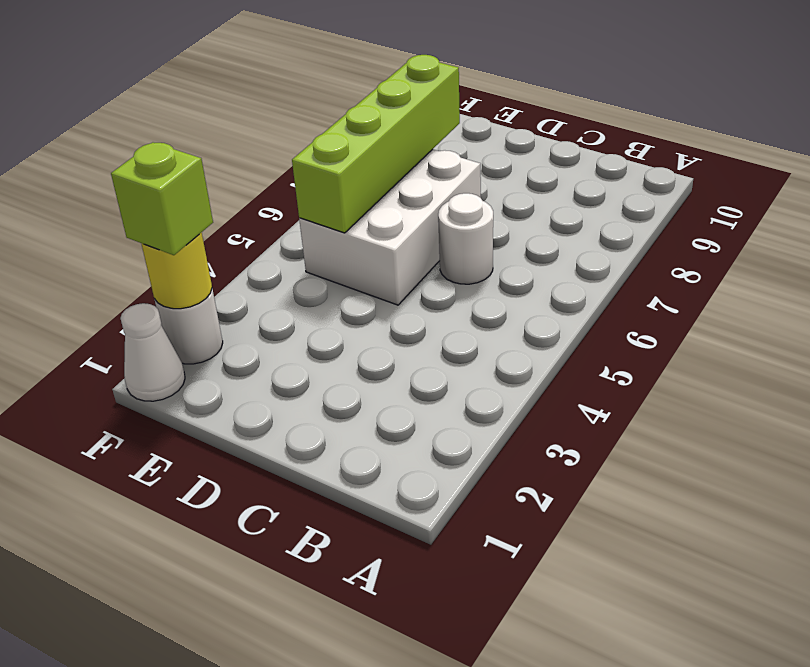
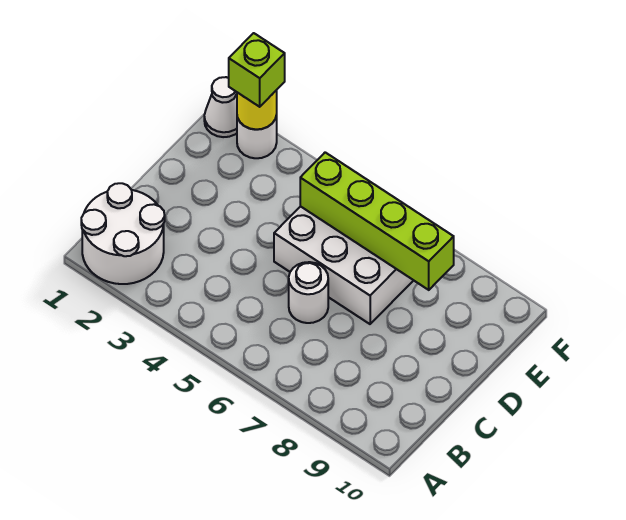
none -> white round brick A1:B2 level 1

